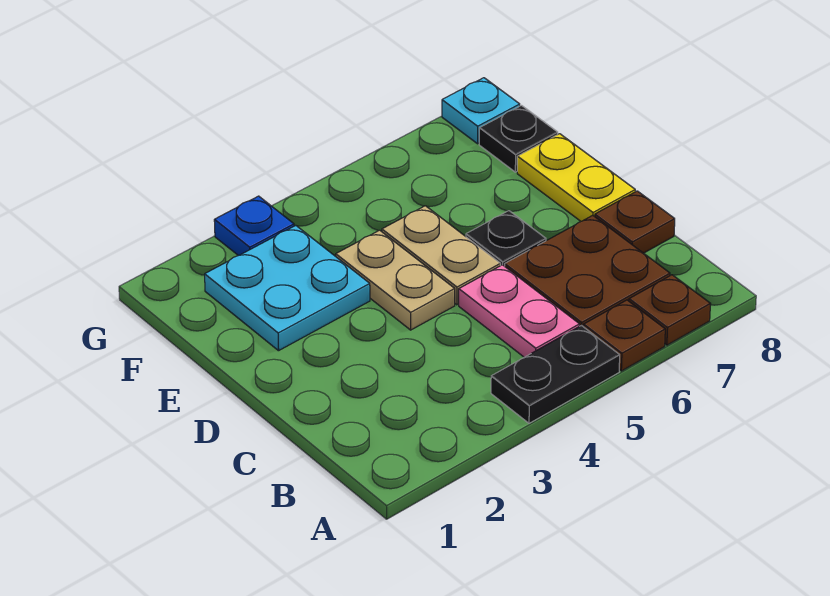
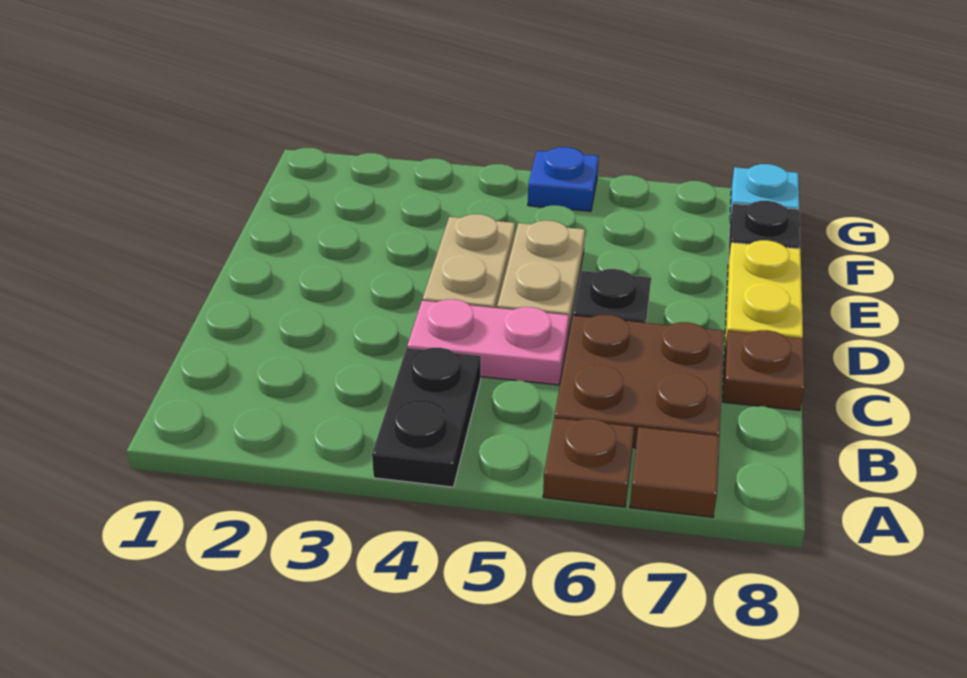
black plate A4:A5 level 1 -> black plate A4:B4 level 1
brown plate A7 level 1 -> brown tile A7 level 1
pink plate B5:C5 level 1 -> pink plate C4:C5 level 1
cyan plate E2:F3 level 1 -> none
blue plate G3 level 1 -> blue plate G5 level 1

